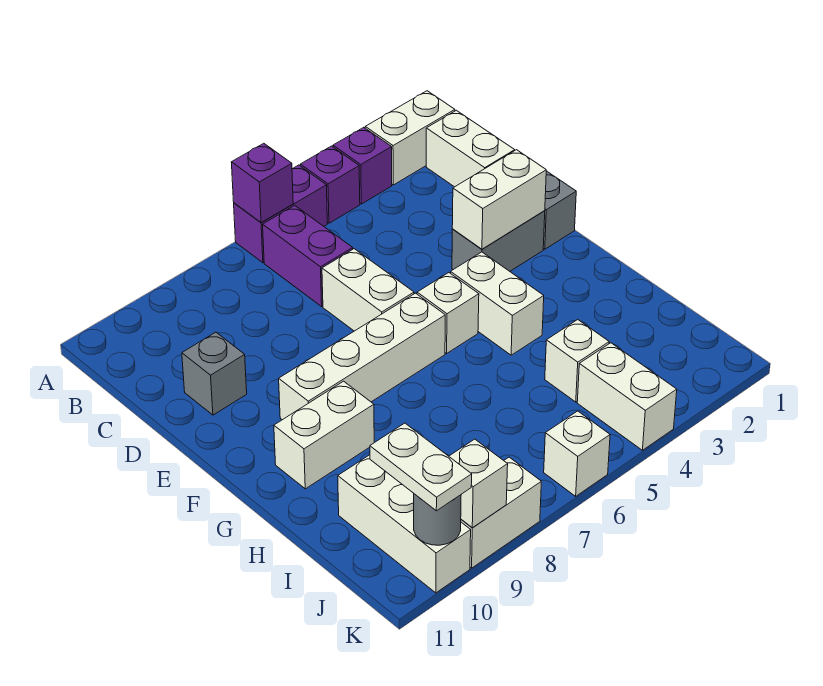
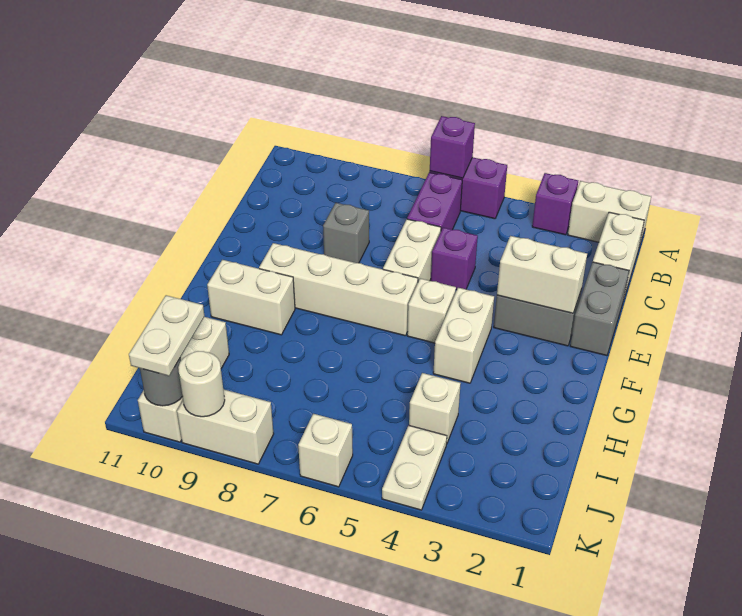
purple brick A4 level 1 -> purple brick D5 level 1
grey brick D10 level 1 -> grey brick D8 level 1
white brick J4:K4 level 1 -> white plate J4:K4 level 1
white brick K9 level 2 -> white round brick K9 level 2

